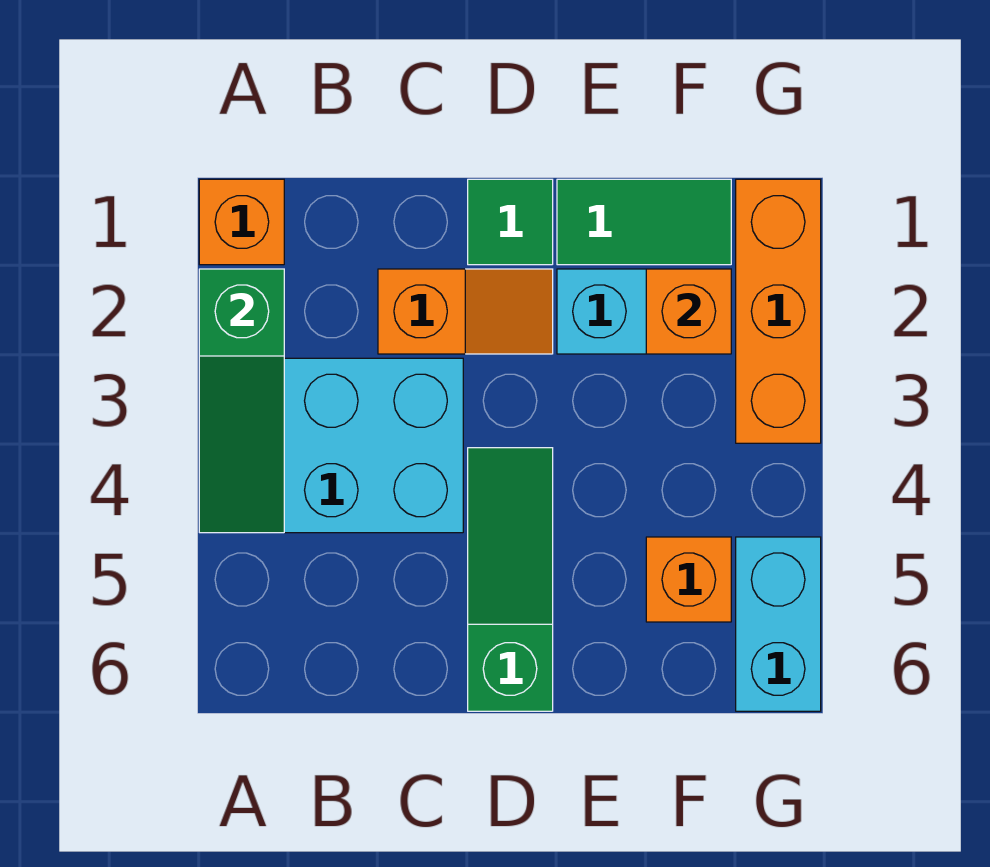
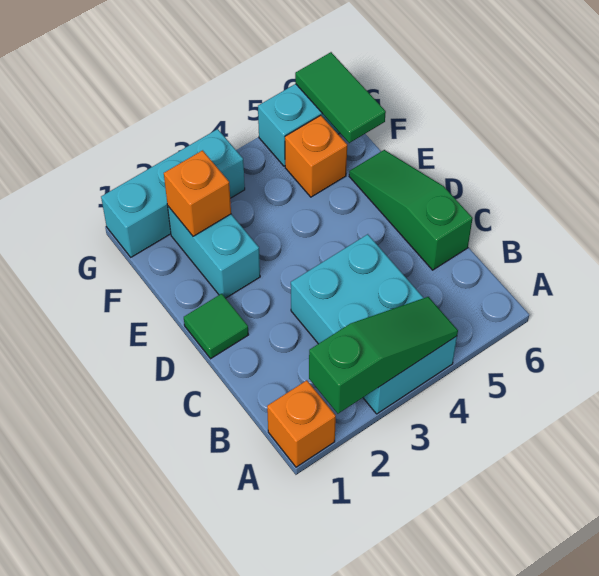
orange slope C2:D2 level 1 top C -> none
green slope D4:D6 level 1 top 6 -> green slope C6:E6 level 1 top C
green tile E1:F1 level 1 -> green tile F6:G6 level 2
orange brick G1:G3 level 1 -> cyan brick G1:G3 level 1

